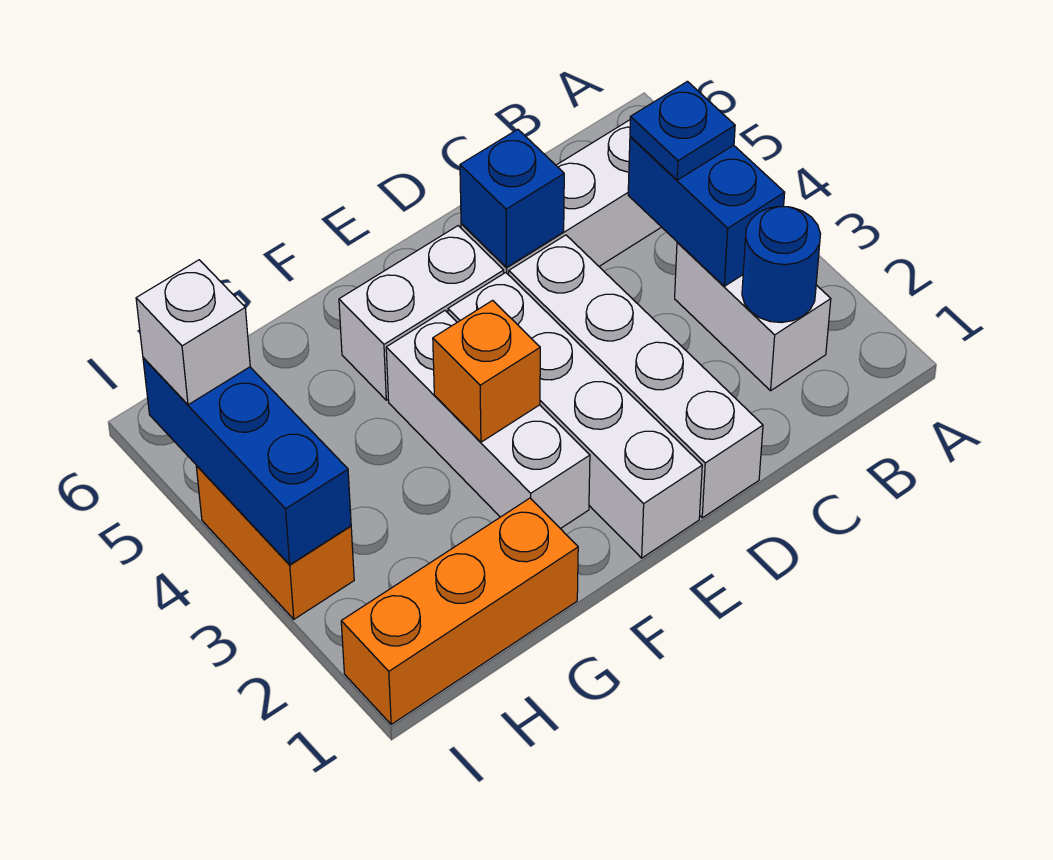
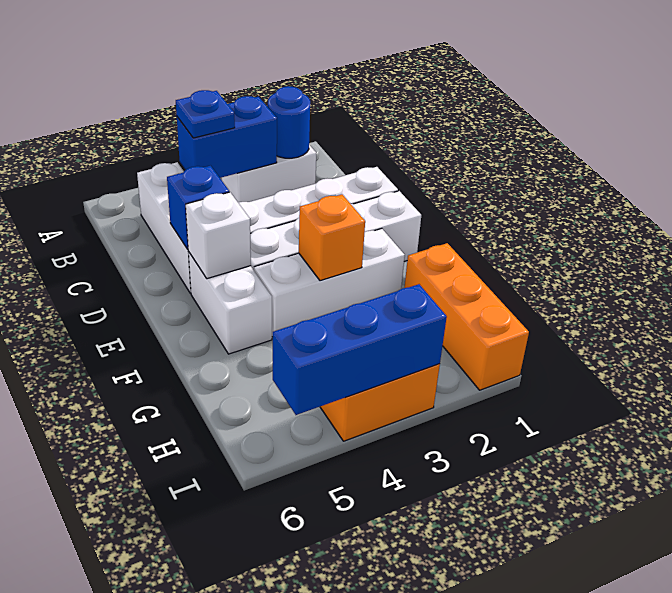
white brick I5 level 3 -> white brick E5 level 2

